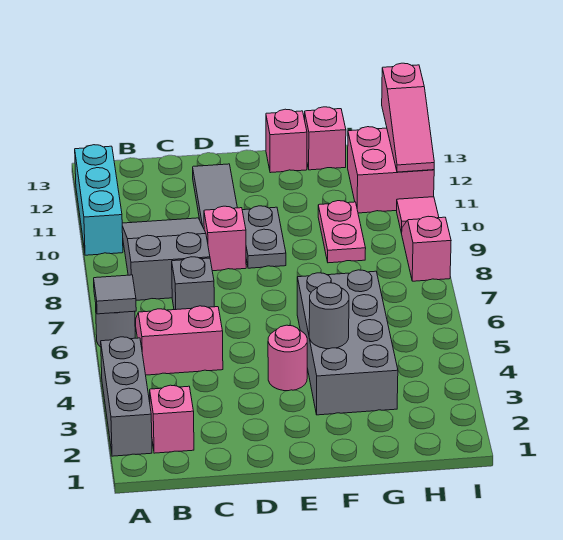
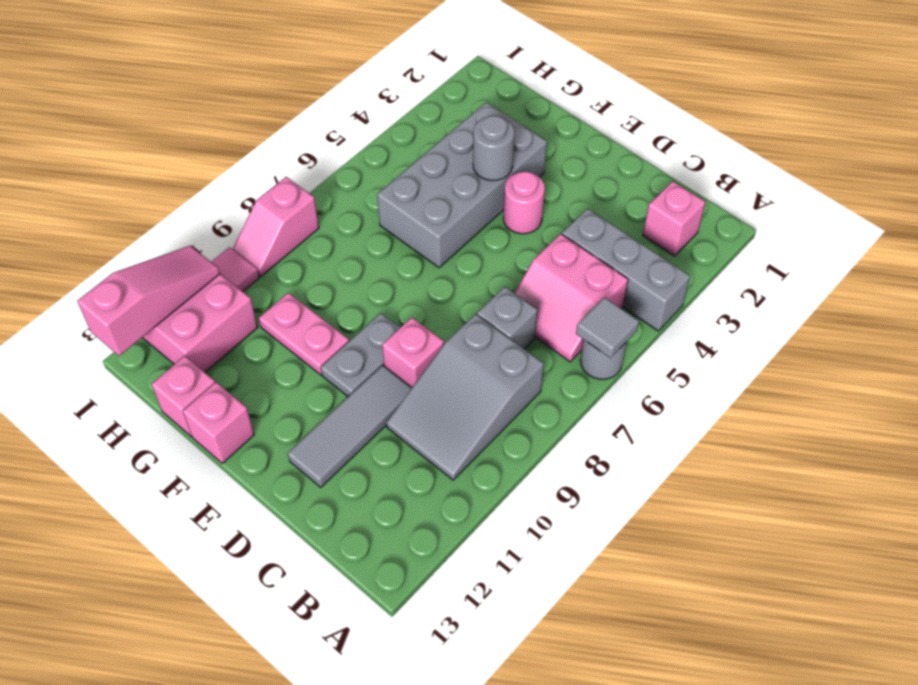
grey brick A2:A4 level 1 -> grey brick A4:C4 level 1
cyan brick A10:A12 level 1 -> none
pink plate G9:G10 level 1 -> pink plate F10:G10 level 1

